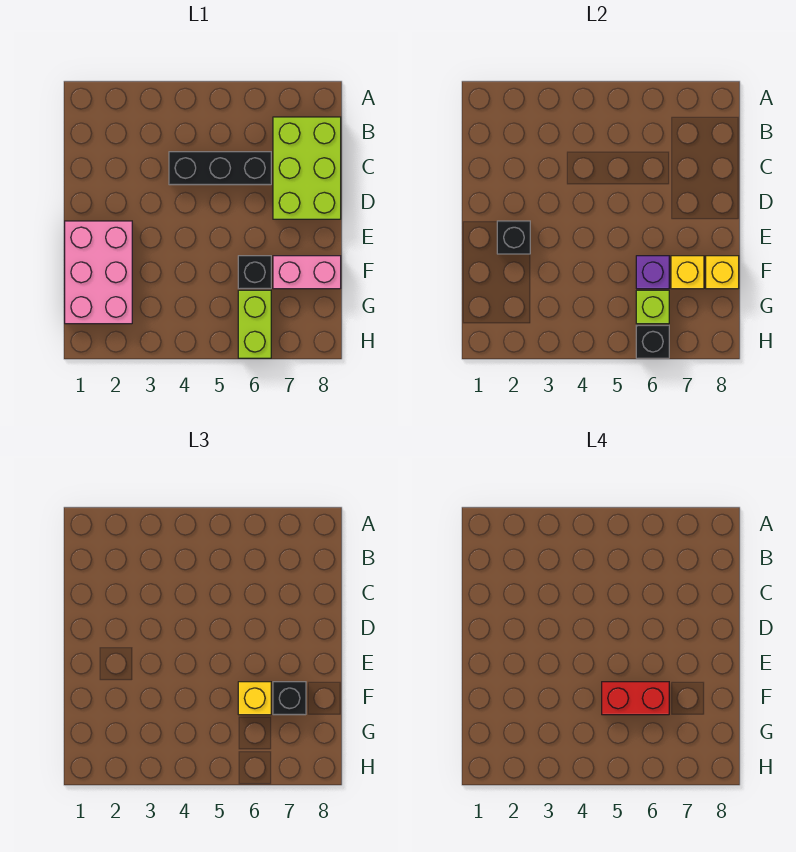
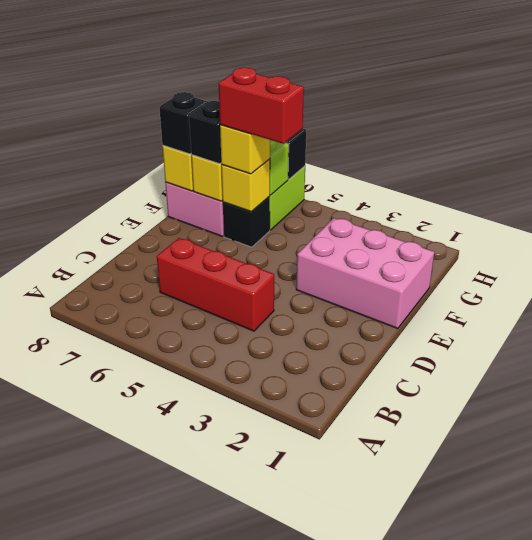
lime brick B7:D8 level 1 -> none
black brick C4:C6 level 1 -> red brick C4:C6 level 1
pink brick E1:G2 level 1 -> pink brick E1:F3 level 1
black brick E2 level 2 -> black brick F8 level 3
purple brick F6 level 2 -> yellow brick F6 level 2

